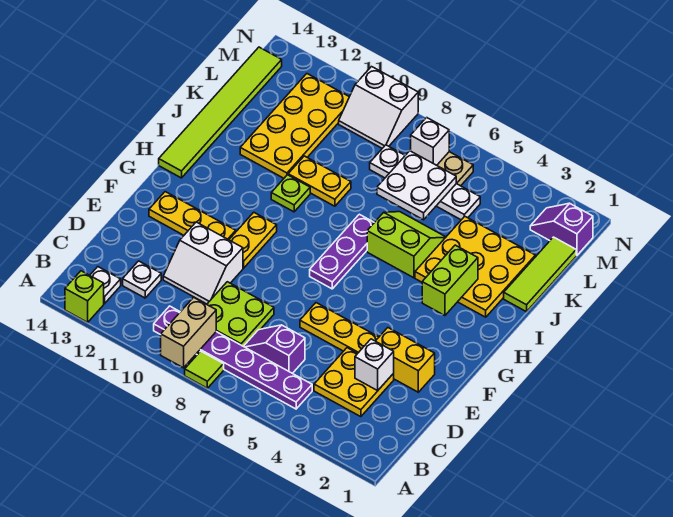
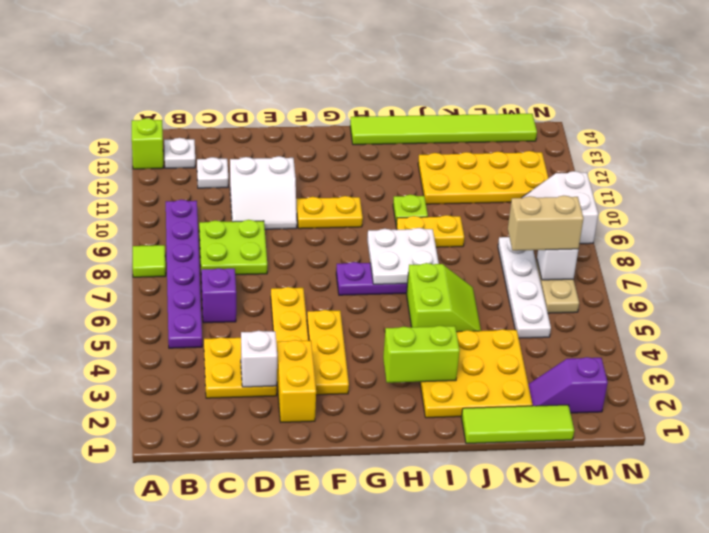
tan brick A9:B9 level 2 -> tan brick L7:M7 level 3
white slope D10:E11 level 1 top E -> white slope D10:E11 level 1 top 11
yellow plate F11:F13 level 1 -> yellow plate F3:F5 level 1
yellow plate J9:J10 level 1 -> yellow plate I9:J9 level 1
white plate K6:L7 level 2 -> white plate H7:I8 level 2
purple slope M1:M2 level 1 top 1 -> purple slope L2:M2 level 1 top M

